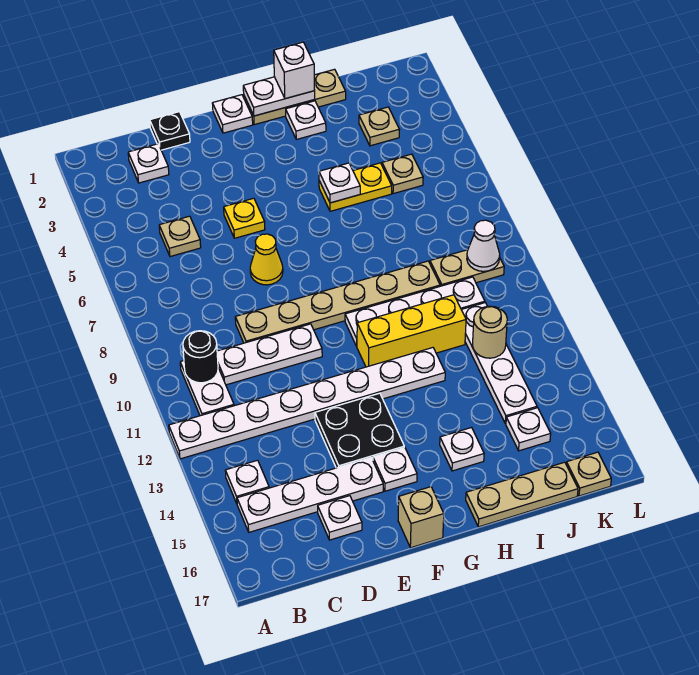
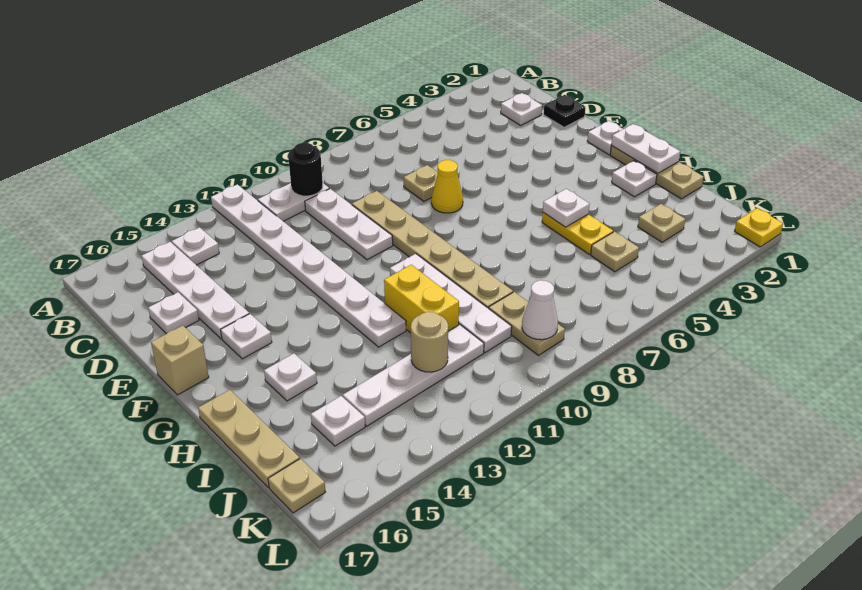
tan plate C5 level 1 -> tan plate D7 level 1
yellow plate E5 level 1 -> yellow plate L1 level 1
black plate E13:F14 level 1 -> none
yellow brick G11:I11 level 1 -> yellow brick H11:I11 level 1
white brick H1 level 3 -> none

